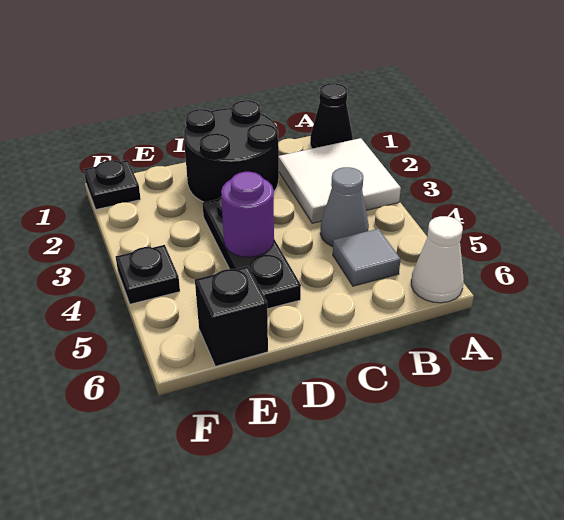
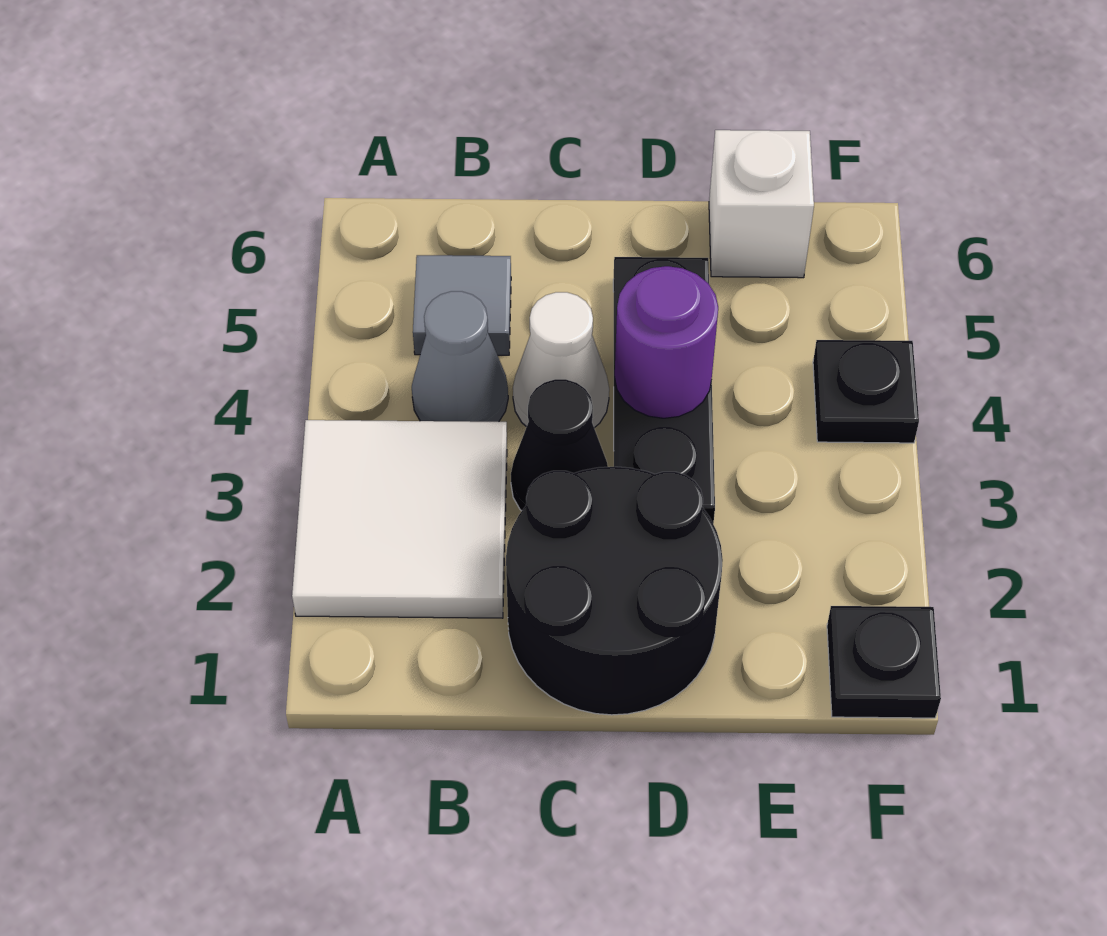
black cone A1 level 1 -> black cone C3 level 1
white cone A6 level 1 -> white cone C4 level 1
black brick E6 level 1 -> white brick E6 level 1

